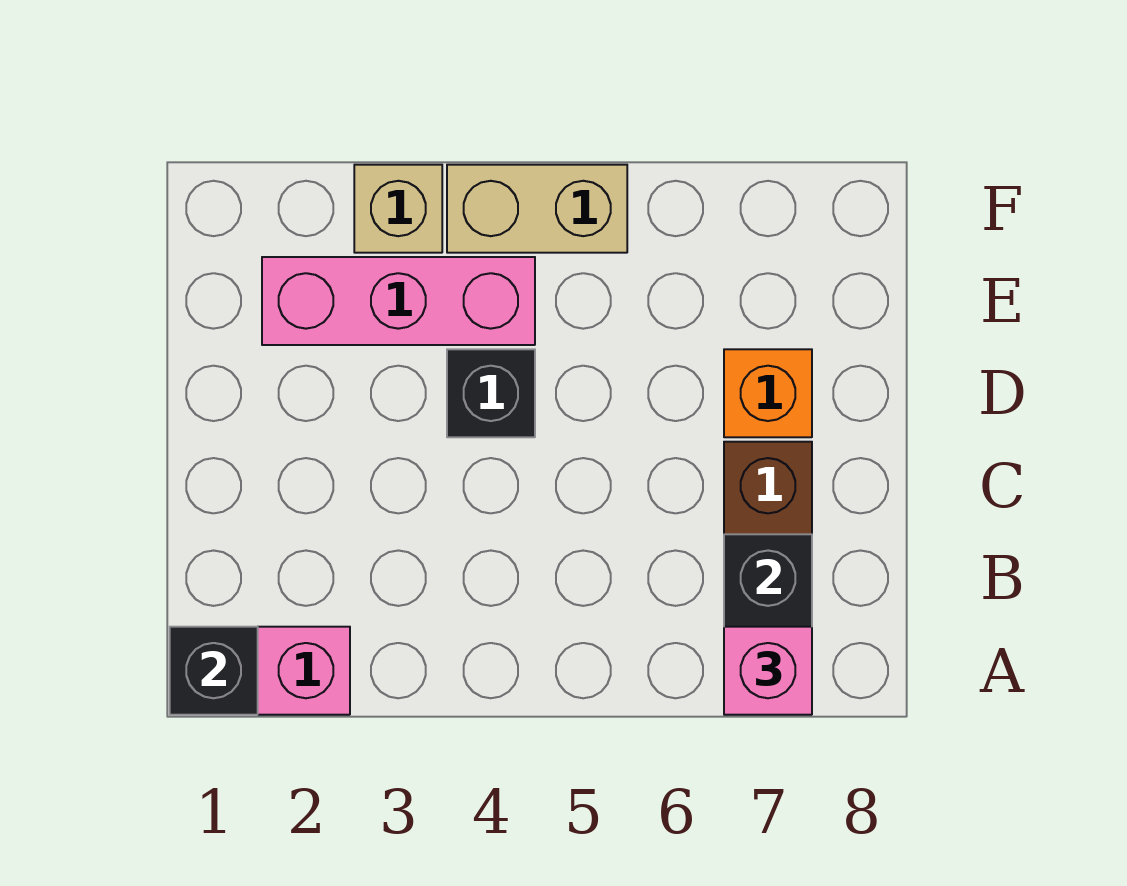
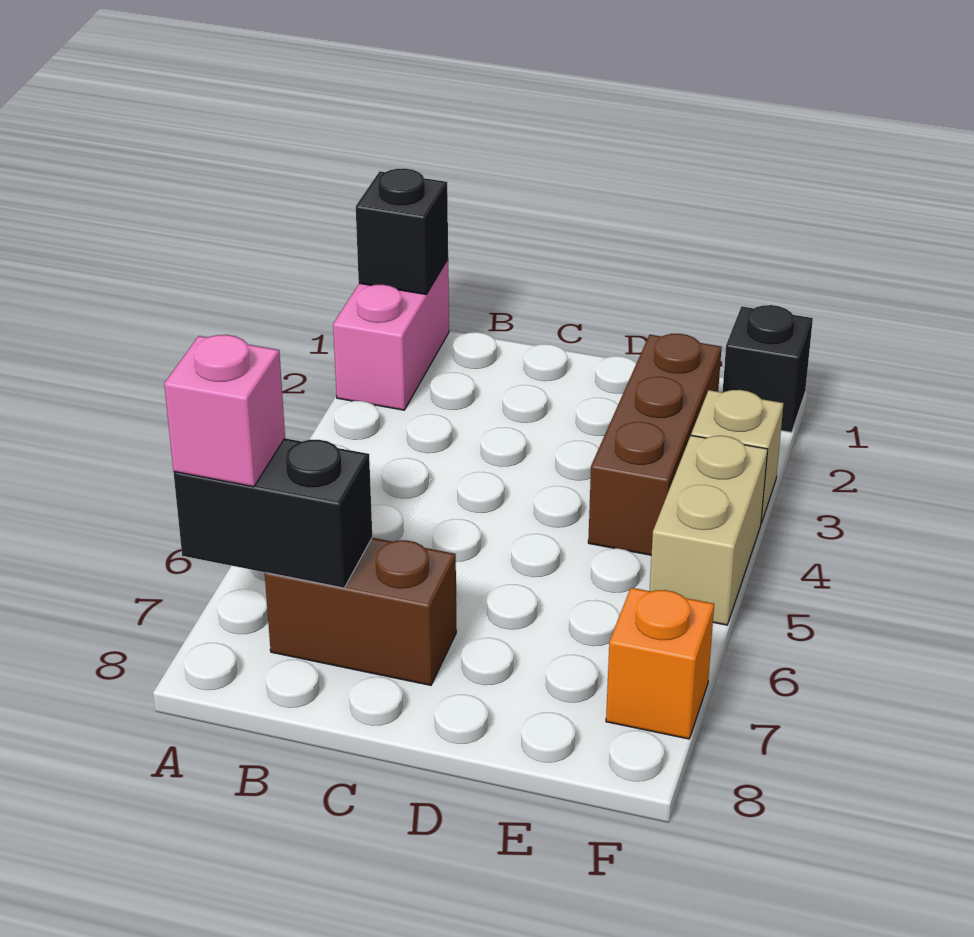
black brick D4 level 1 -> black brick F1 level 1
orange brick D7 level 1 -> orange brick F7 level 1
pink brick E2:E4 level 1 -> brown brick E2:E4 level 1

